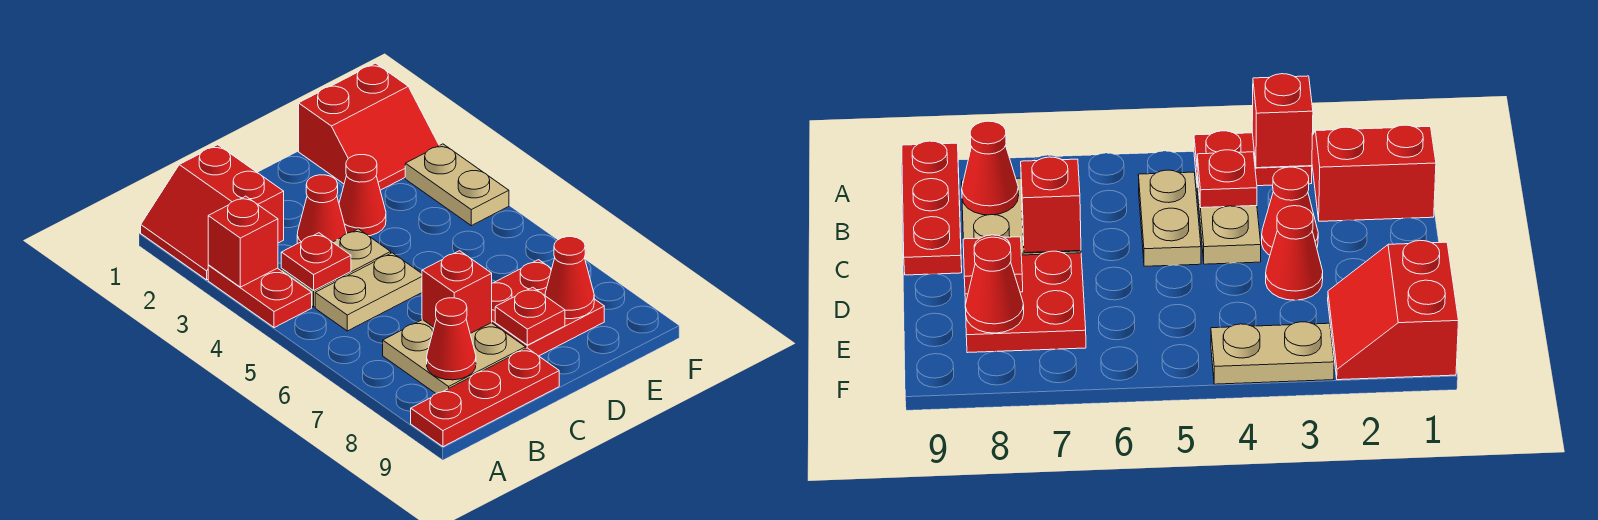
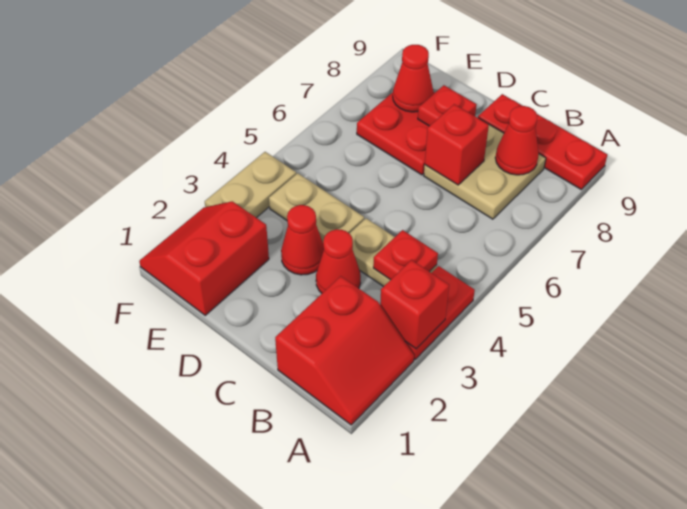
tan plate B5:C5 level 1 -> tan plate D4:E4 level 1
red slope E1:F2 level 1 top 1 -> red slope E1:F2 level 1 top E

